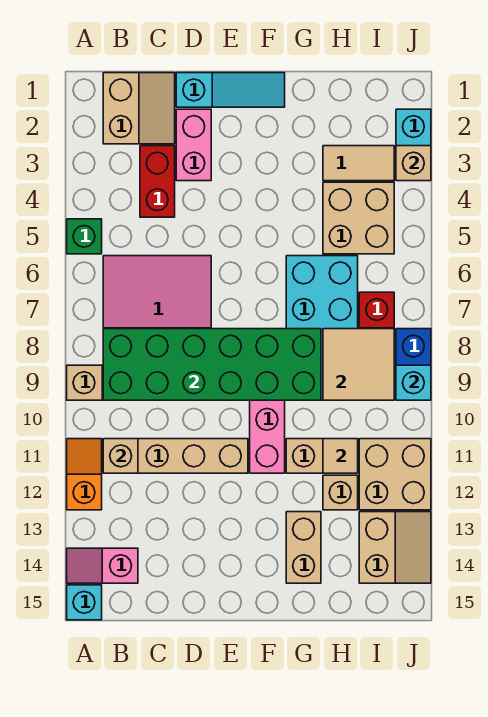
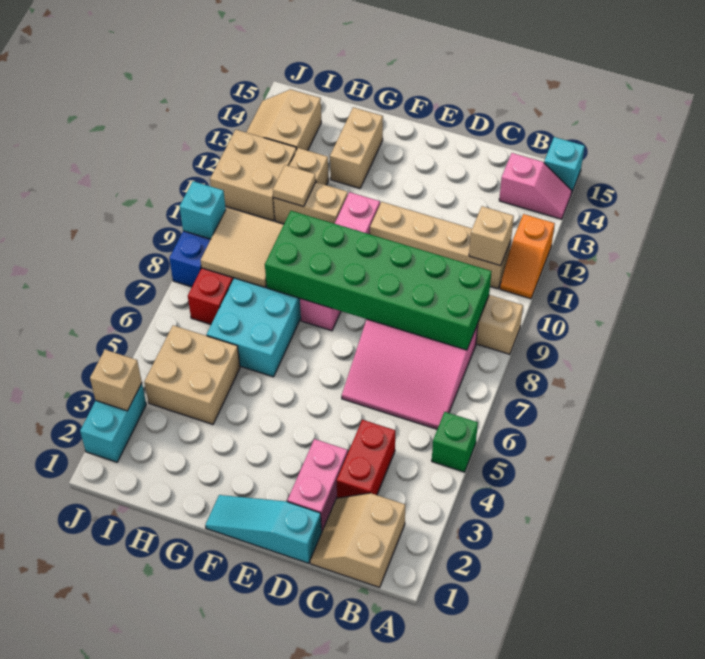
tan tile H3:I3 level 1 -> none

